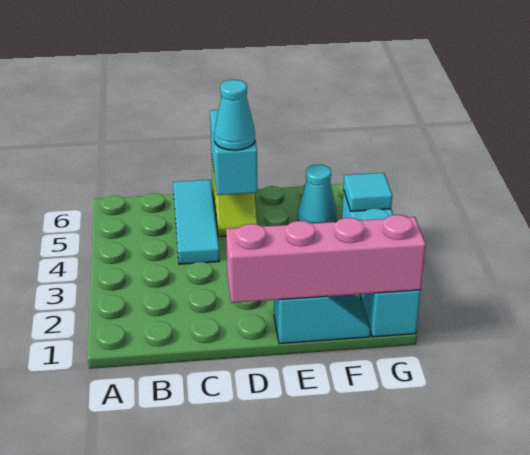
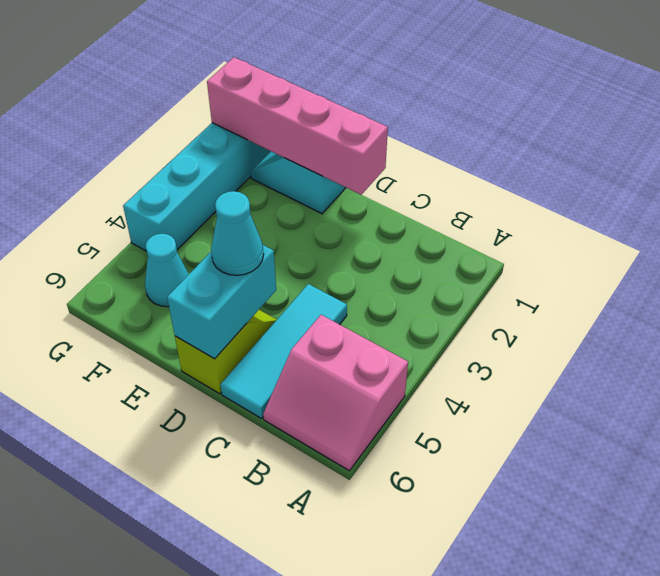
none -> pink slope A5:B6 level 1 top 5
cyan tile G4 level 2 -> none

